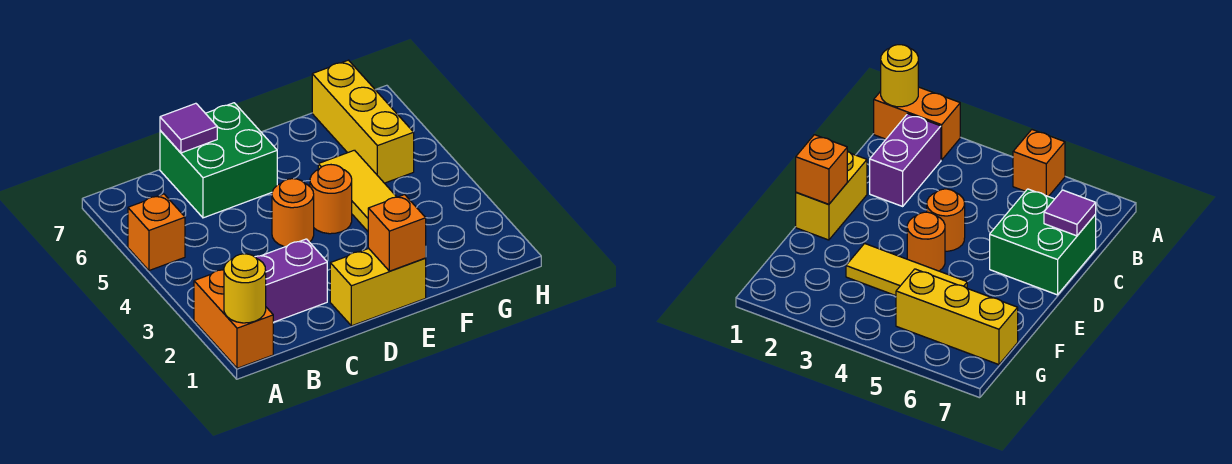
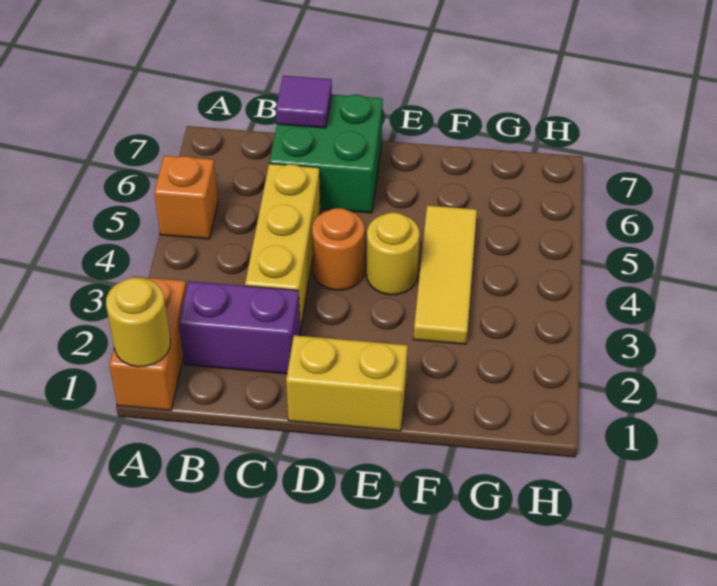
orange brick E1 level 2 -> none
orange round brick E4 level 1 -> yellow round brick E4 level 1
yellow brick G5:G7 level 1 -> yellow brick C3:C5 level 1

